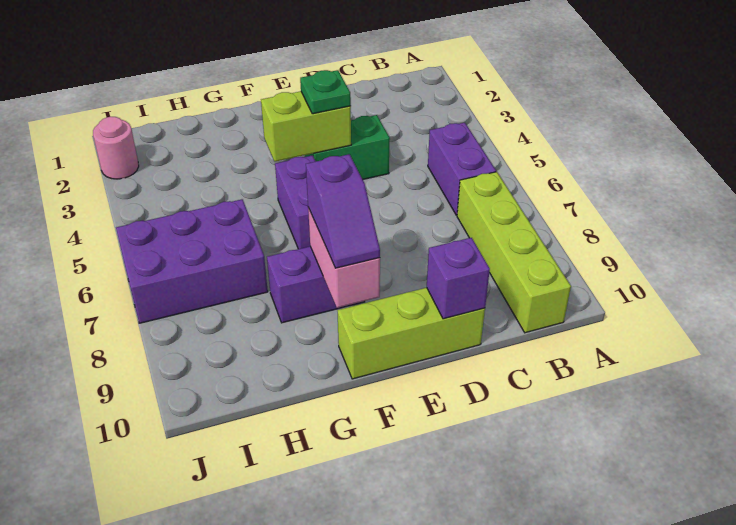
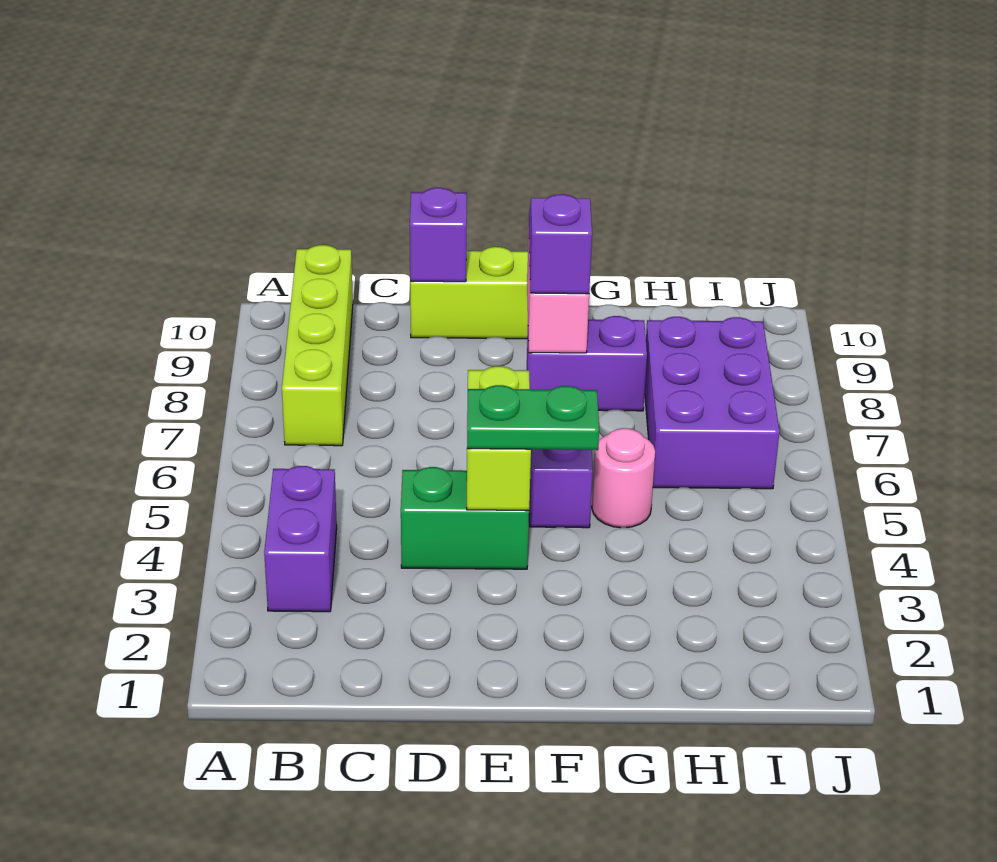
purple brick B5:B6 level 1 -> purple brick B3:B4 level 1
lime brick E4:F4 level 2 -> lime brick E4:E5 level 2
green plate E4 level 3 -> green plate E4:F4 level 3
purple brick H6:J7 level 1 -> purple brick H6:I8 level 1
pink round brick J2 level 1 -> pink round brick G5 level 1

